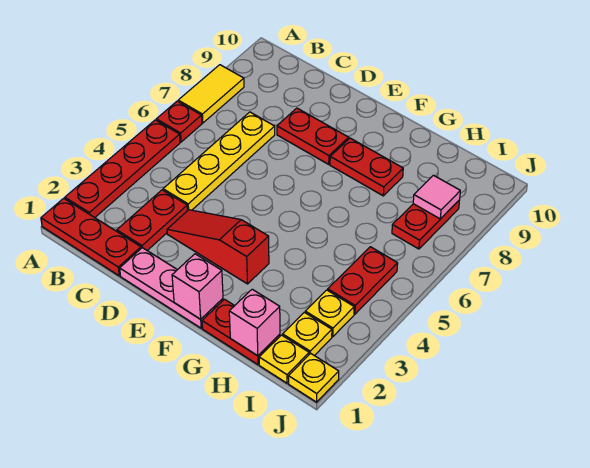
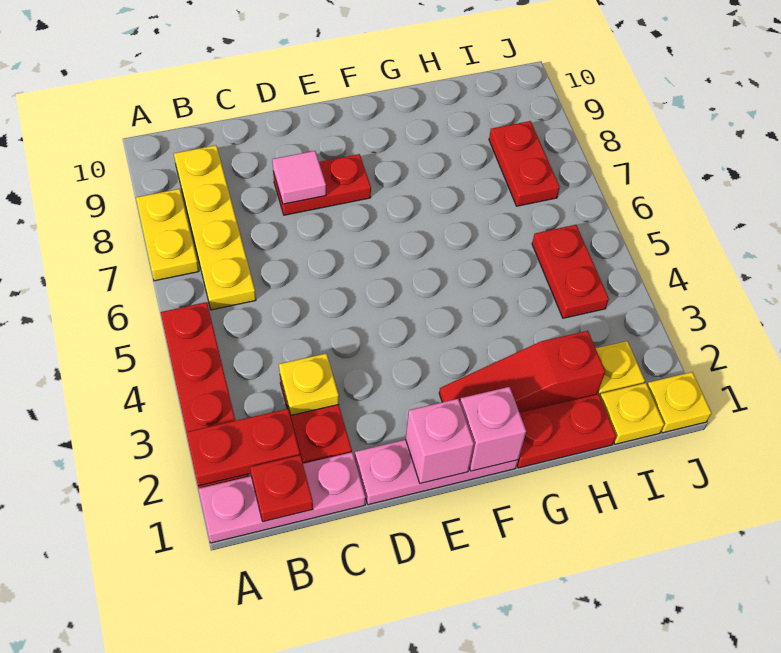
red plate A1:C1 level 1 -> pink plate A1:C1 level 1
red plate A6 level 1 -> red plate B1 level 2
yellow tile A7:A8 level 1 -> yellow plate A7:A8 level 1
yellow plate C4:C7 level 1 -> yellow plate B6:B9 level 1
red slope D3:F3 level 1 top F -> red slope F2:H2 level 1 top H
red plate F8:G8 level 1 -> red plate A2:B2 level 2
pink brick H1 level 2 -> pink brick E1 level 2
yellow plate I3 level 1 -> yellow plate C3 level 2
pink tile I8 level 2 -> pink tile D8 level 2

